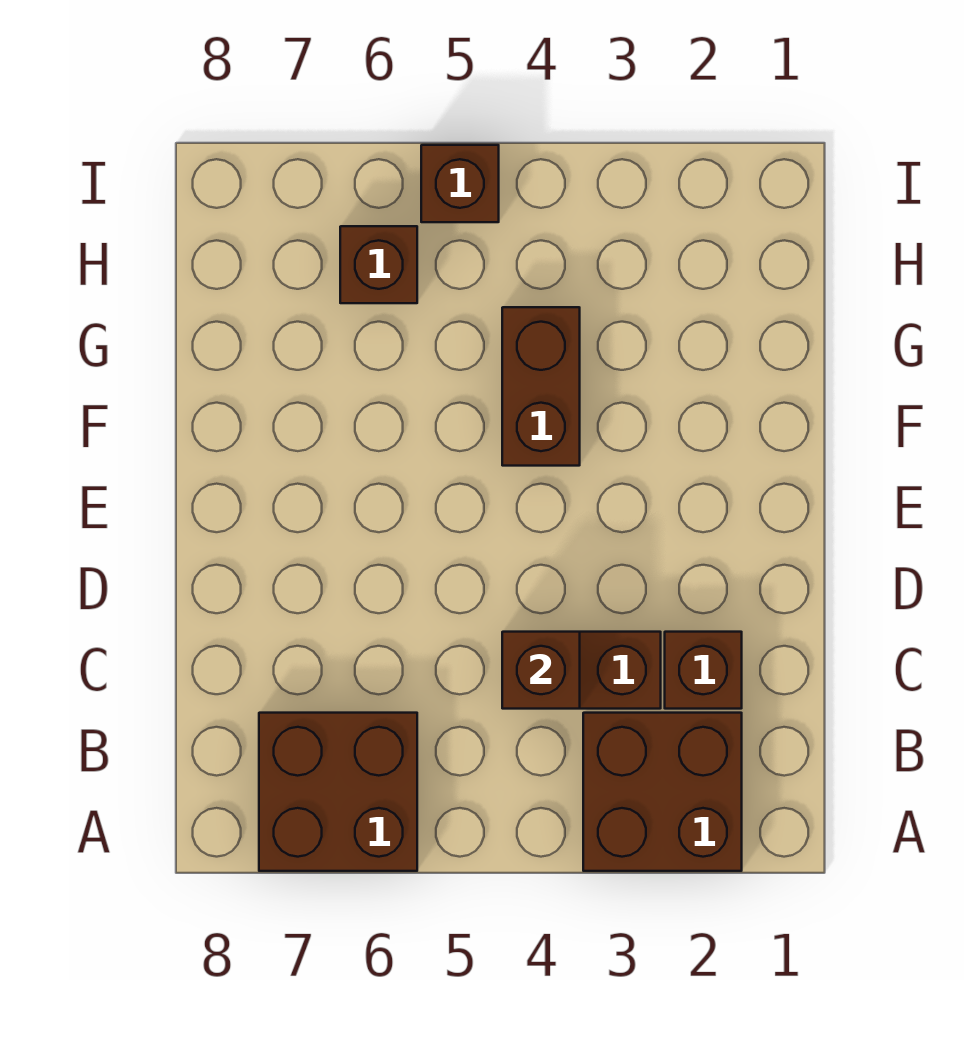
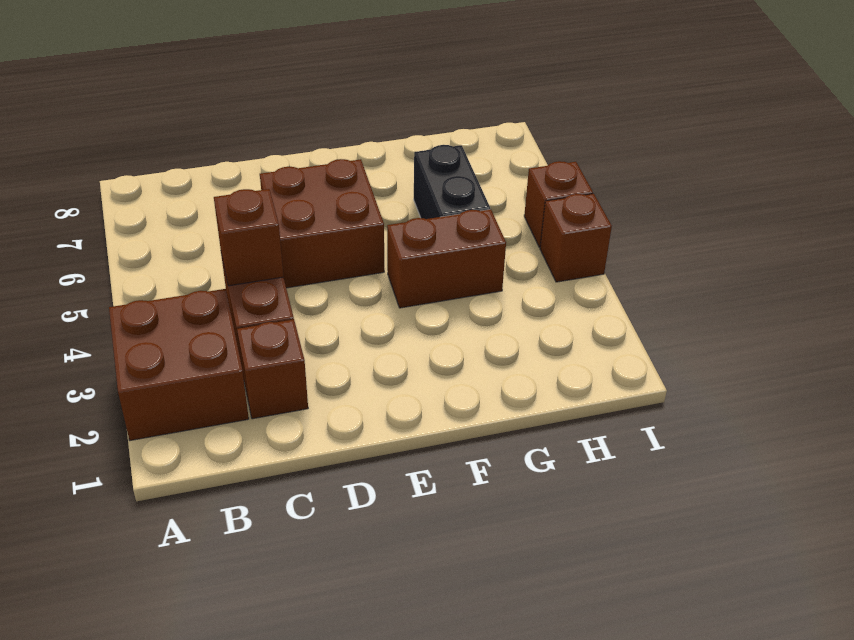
brown brick A6:B7 level 1 -> brown brick D5:E6 level 1
none -> black brick G5:G6 level 1
brown brick H6 level 1 -> brown brick I4 level 1

